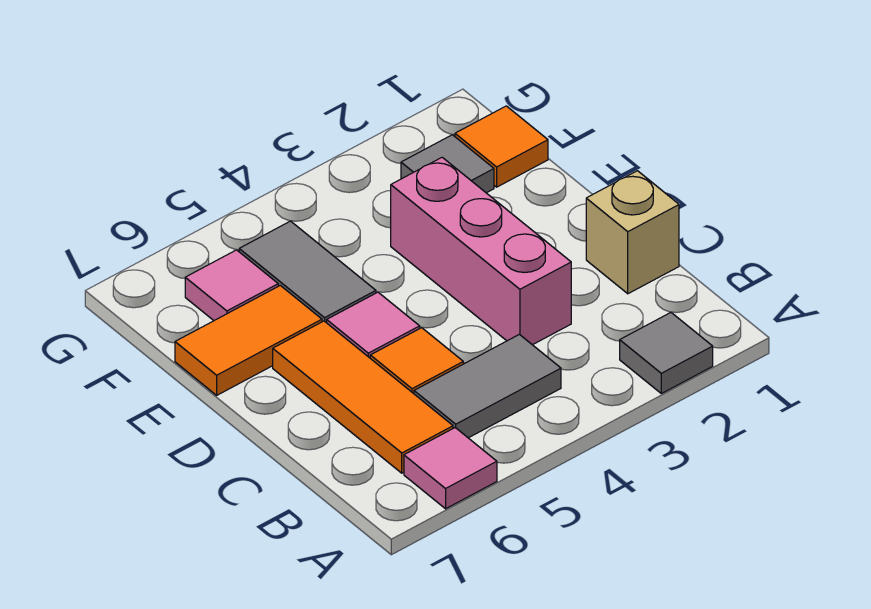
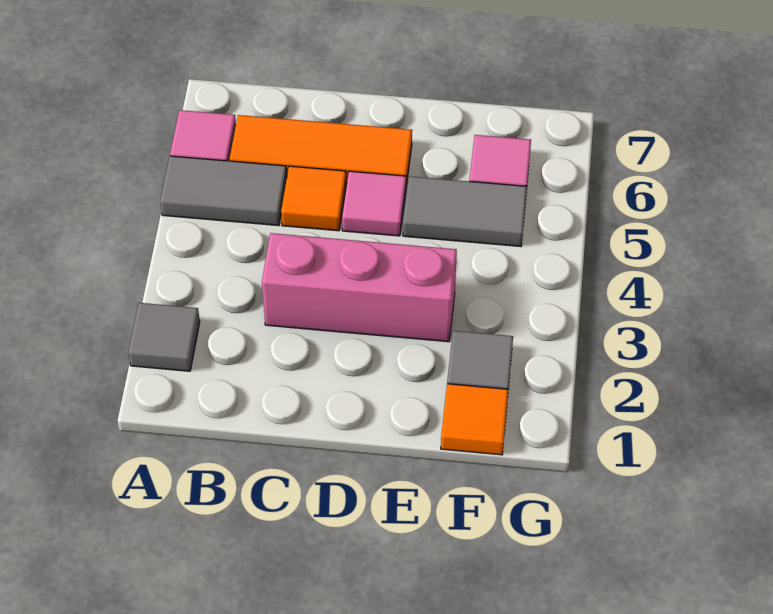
grey tile B4:B5 level 1 -> grey tile A5:B5 level 1
tan brick C1 level 1 -> none
orange tile E6:E7 level 1 -> none

